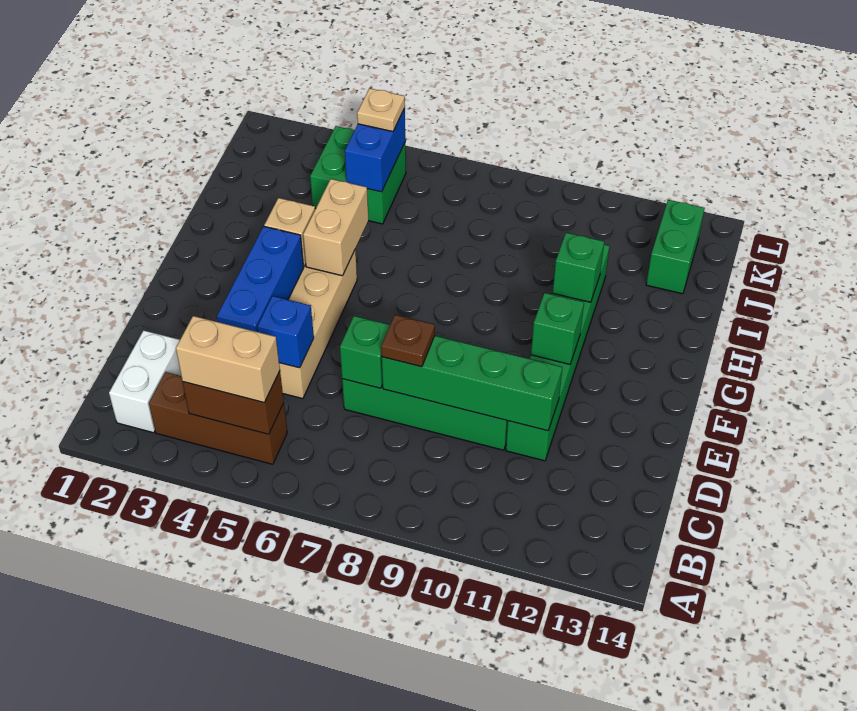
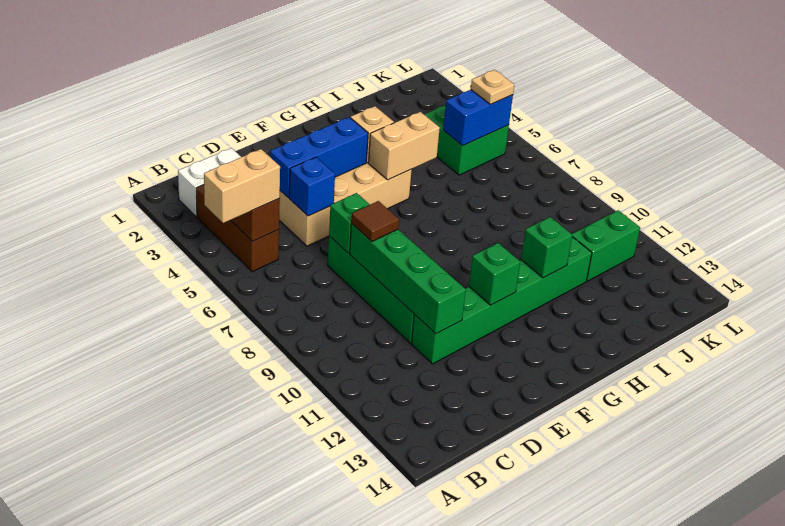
tan brick B4:B5 level 3 -> tan brick A5:B5 level 3
brown plate D8 level 3 -> brown tile D8 level 3
green brick J13:K13 level 1 -> green brick J11:K11 level 1

